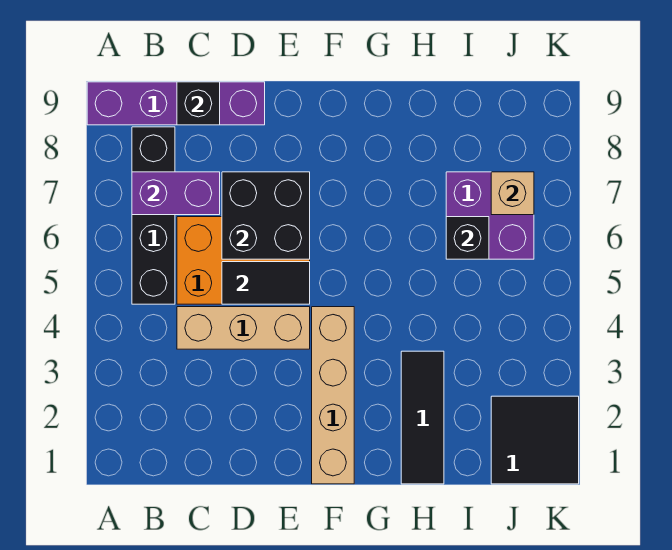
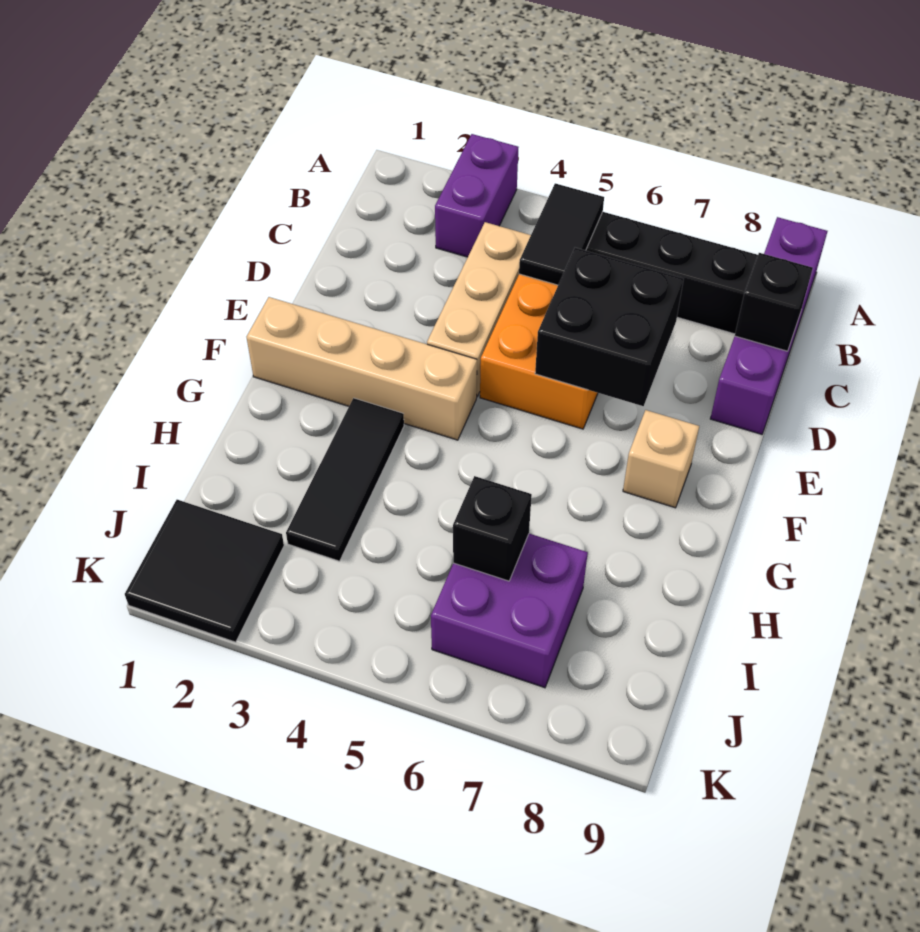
purple brick B7:C7 level 2 -> purple brick A3:B3 level 1
black tile D5:E5 level 2 -> black tile B5:C5 level 2
black tile H1:H3 level 1 -> black tile G3:I3 level 1
tan brick J7 level 2 -> tan brick F8 level 1

